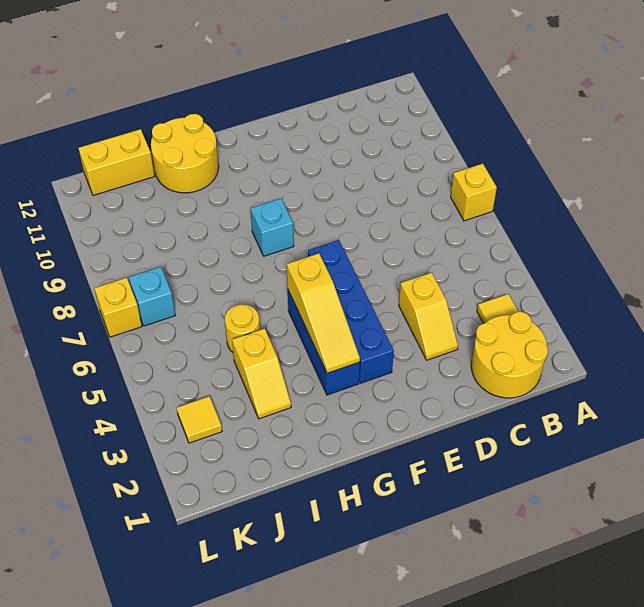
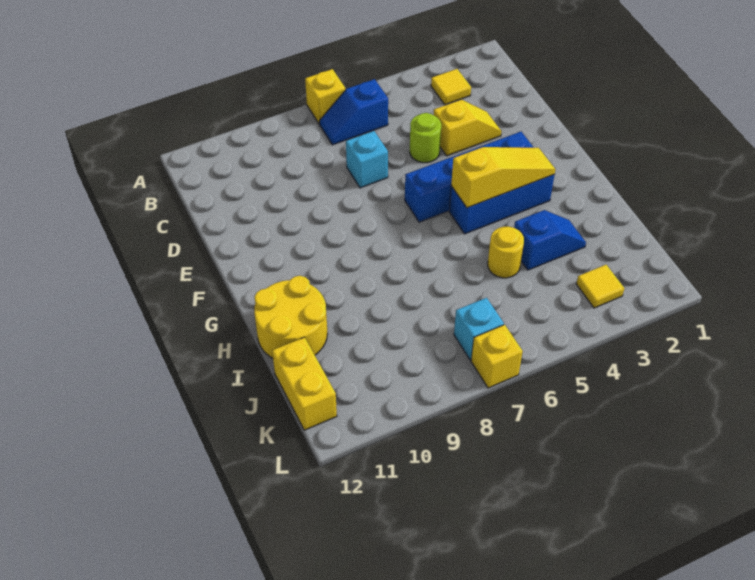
yellow round brick B1:C2 level 1 -> none
none -> blue slope B6:B7 level 1 top 6
none -> lime round brick D5 level 1
cyan brick G8 level 1 -> cyan brick D7 level 1
yellow slope I3:I4 level 1 top 4 -> blue slope I3:I4 level 1 top 4

